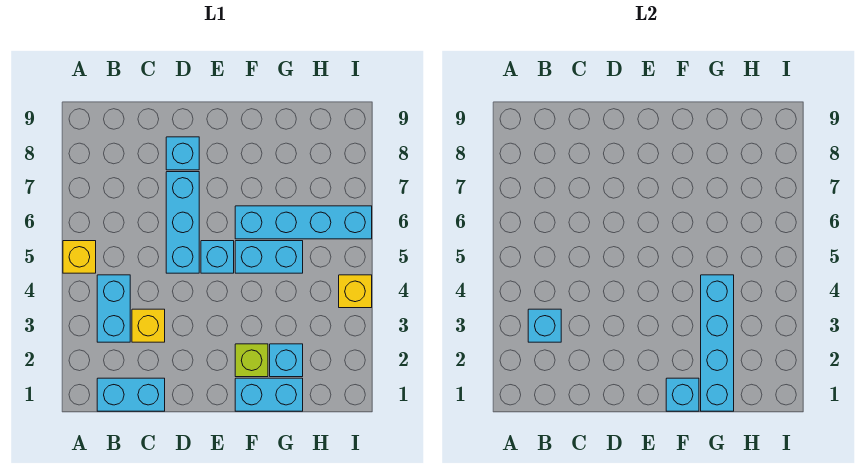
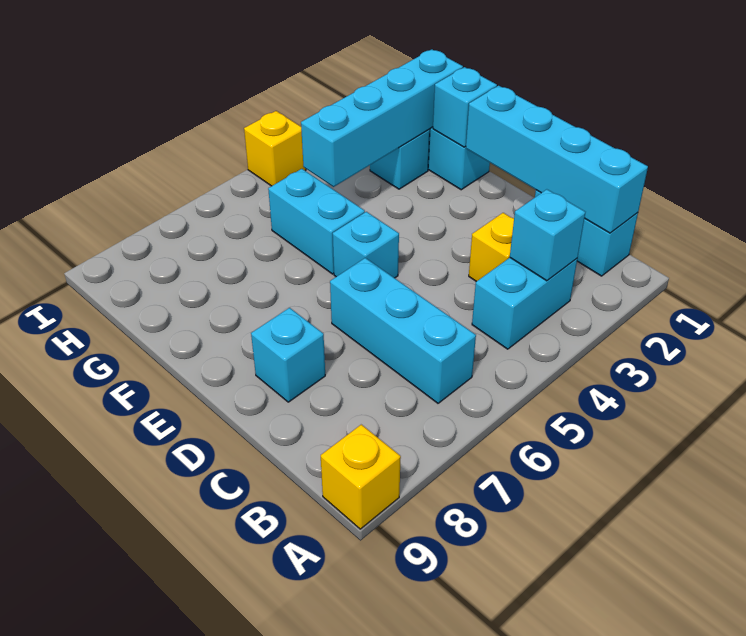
yellow brick A5 level 1 -> yellow brick A9 level 1
cyan brick D5:D7 level 1 -> cyan brick B6:D6 level 1
lime brick F2 level 1 -> none
cyan brick F6:I6 level 1 -> cyan brick B1:E1 level 2

